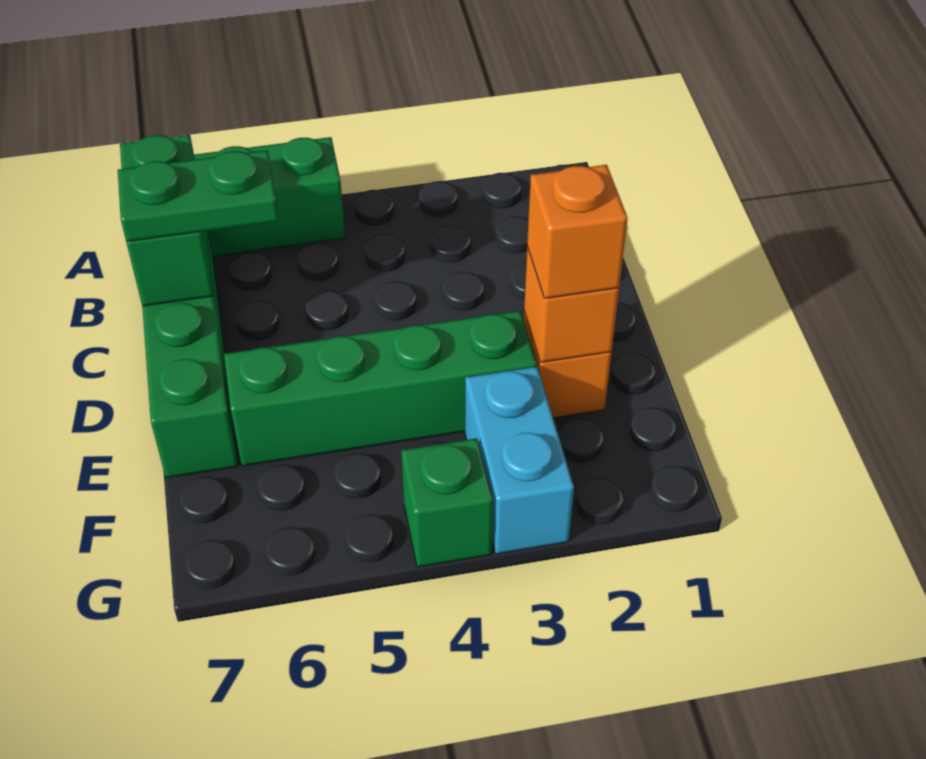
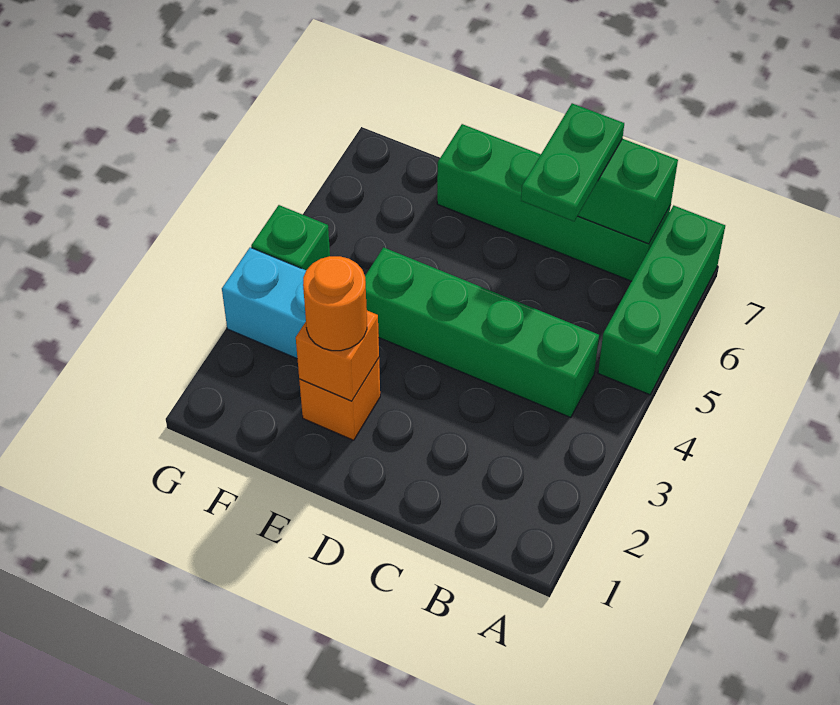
orange brick E2 level 3 -> orange round brick E2 level 3
green brick E3:E6 level 1 -> green brick B4:E4 level 1

